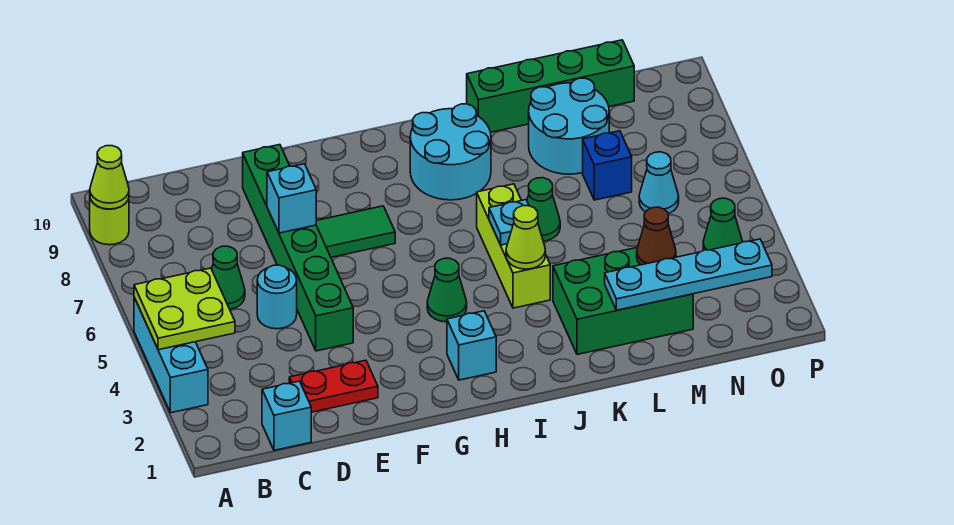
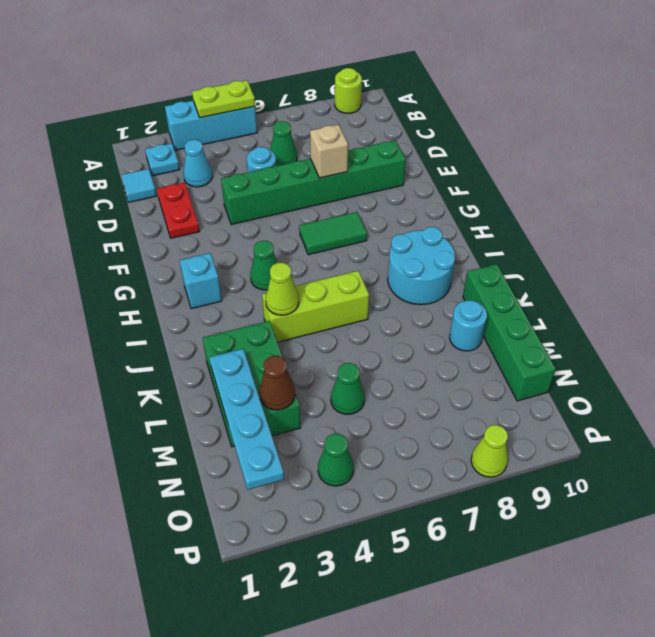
lime plate A4:B5 level 2 -> lime plate A4:A5 level 2
lime cone A9 level 2 -> lime cone P8 level 1
cyan brick C1 level 1 -> cyan tile C1 level 1
cyan brick E7 level 2 -> tan brick E7 level 2
green tile F7:G7 level 1 -> green tile G6:G7 level 1
cyan plate J5 level 2 -> cyan plate B2 level 1
green cone K6 level 1 -> green cone M5 level 1
cyan round brick L8:M9 level 1 -> cyan round brick L9 level 1
blue brick M7 level 1 -> none
cyan cone N6 level 1 -> cyan cone C3 level 1

